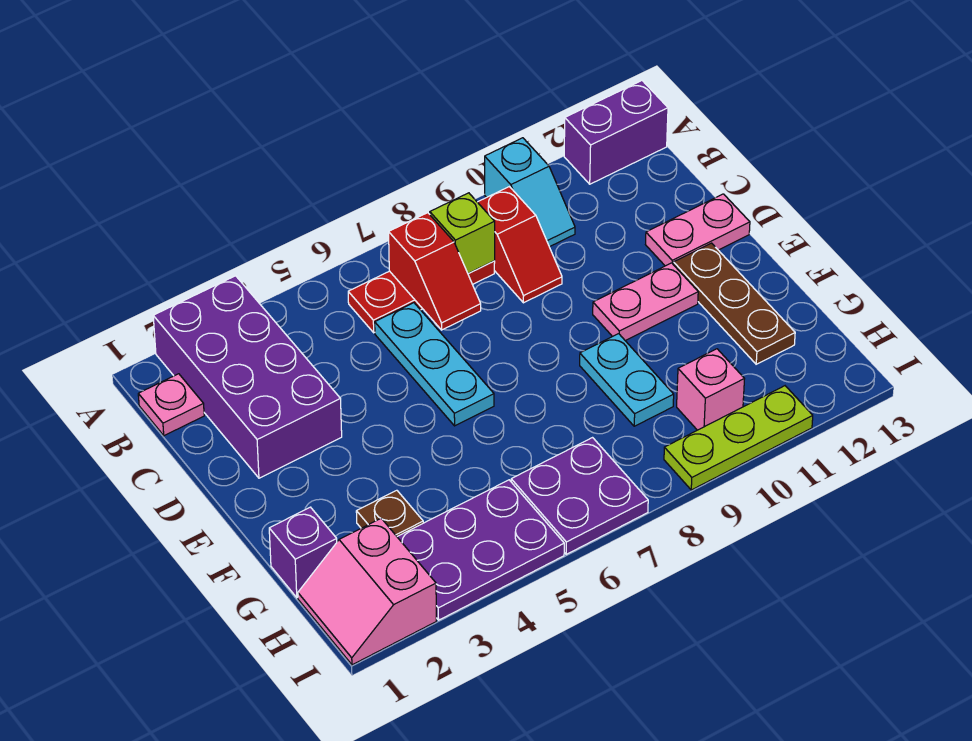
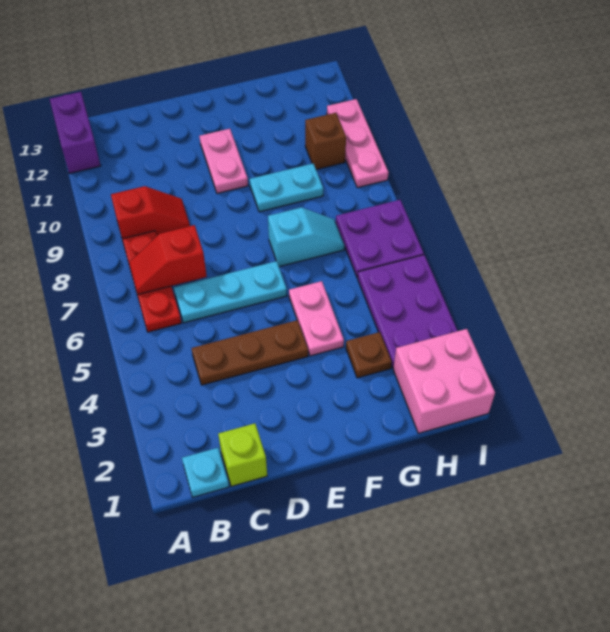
purple brick A2:D3 level 1 -> none
cyan slope A10:B10 level 1 top A -> cyan slope F7:G7 level 1 top F
pink plate B1 level 1 -> cyan plate B1 level 1
red slope B7:C7 level 2 top B -> red slope B7:C7 level 2 top C
lime brick B8 level 2 -> lime brick C1 level 1
pink plate D12:D13 level 1 -> pink plate F4:F5 level 1
brown plate E12:G12 level 1 -> brown plate C4:E4 level 1
purple brick G1 level 1 -> none
pink slope H1:I2 level 1 top 2 -> pink brick H1:I2 level 1
pink brick H10 level 1 -> brown brick H10 level 1
lime plate I9:I11 level 1 -> pink plate I9:I11 level 1

